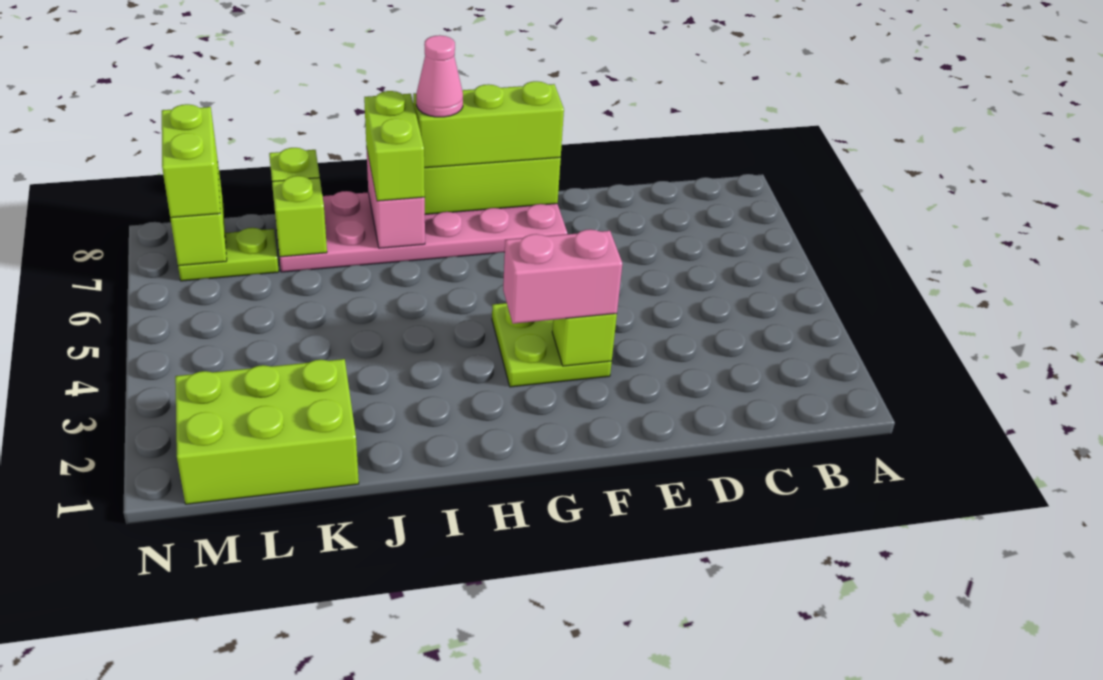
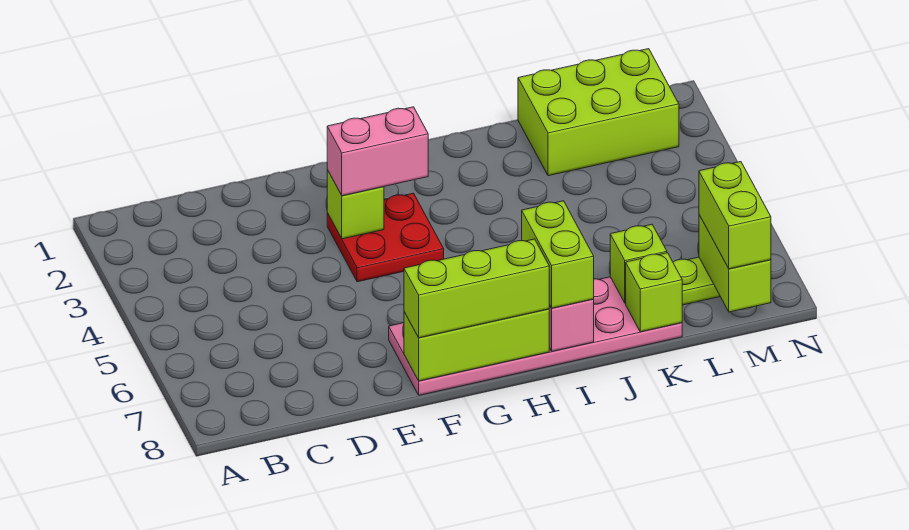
lime plate F3:G4 level 1 -> red plate F3:G4 level 1
pink cone H8 level 4 -> none

